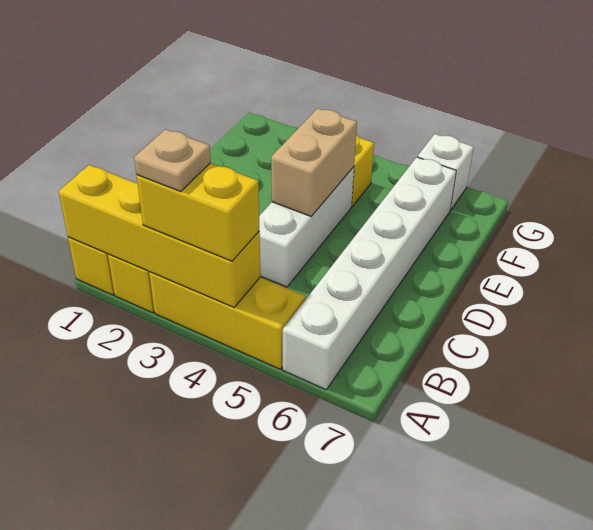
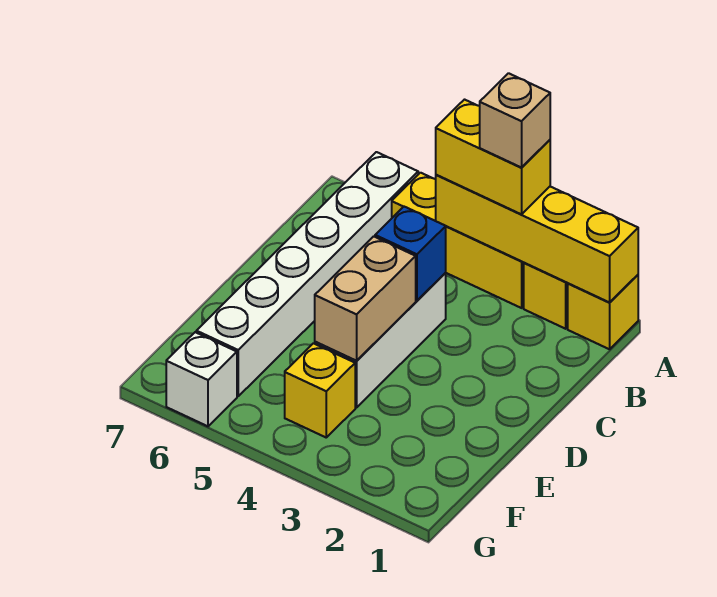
tan plate A3 level 4 -> tan brick A3 level 4
none -> blue brick C4 level 2

